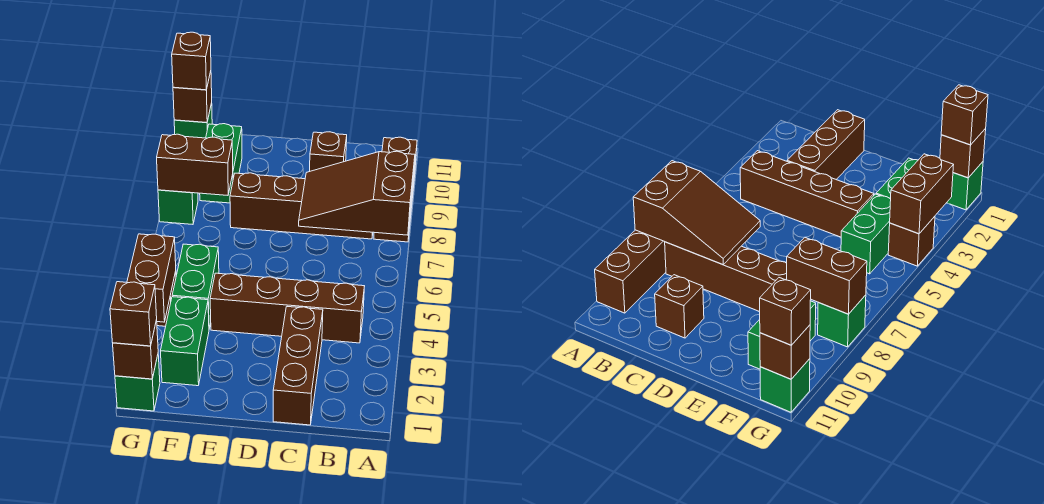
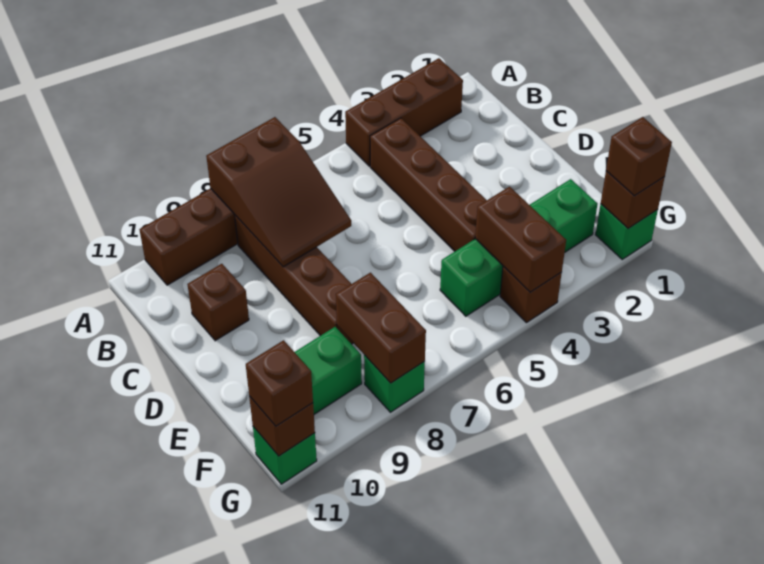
brown brick C1:C3 level 1 -> brown brick A2:A4 level 1
brown brick G3:G4 level 2 -> brown brick F4:G4 level 2

